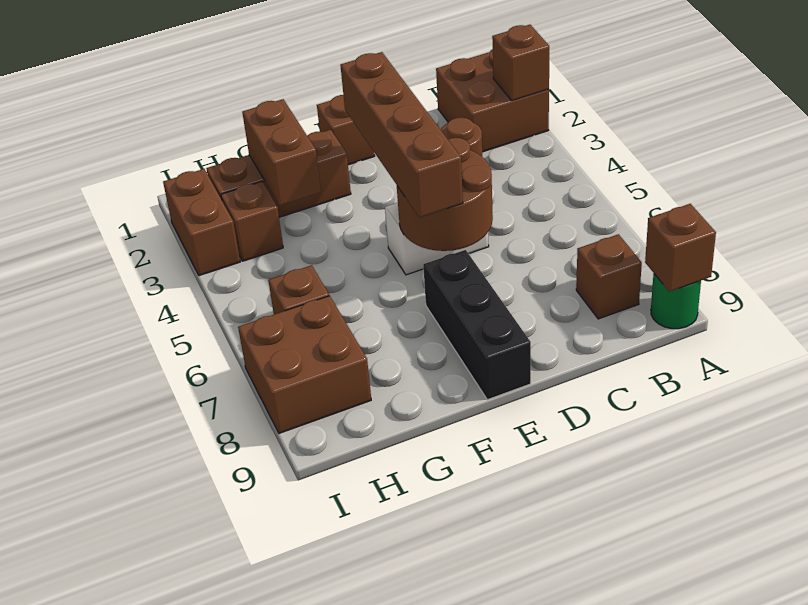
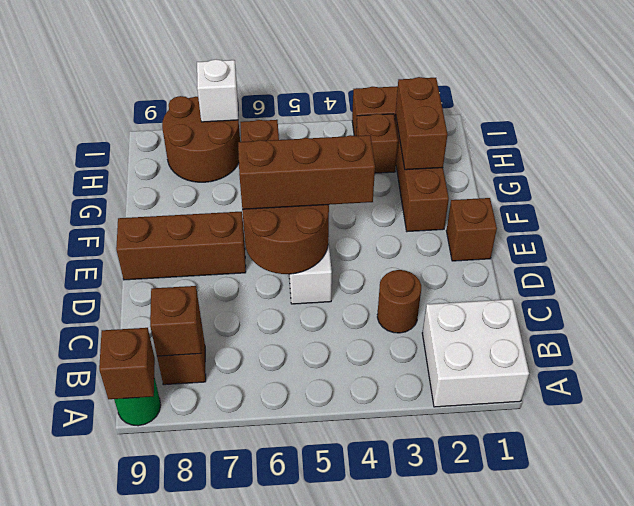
brown brick A1:B2 level 1 -> white brick A1:B2 level 1
brown brick A2 level 2 -> brown brick B8 level 2
brown brick E3:E6 level 3 -> brown brick E4:E6 level 3
black brick E7:E9 level 1 -> brown brick E7:E9 level 1
brown brick G2:G3 level 2 -> brown brick G2:H2 level 2
brown brick H7:I8 level 1 -> brown round brick H7:I8 level 1
none -> white brick I7 level 2

